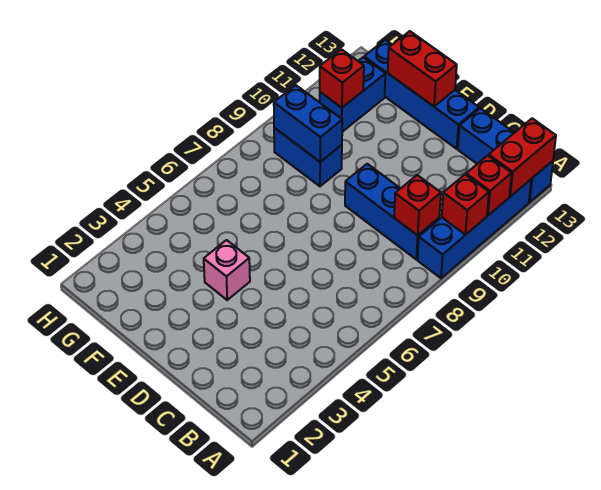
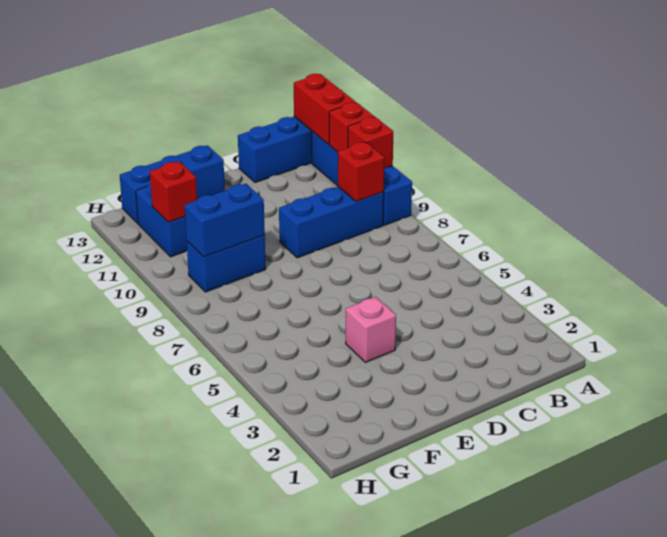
blue brick D13:G13 level 1 -> blue brick E13:G13 level 1
red brick E13:F13 level 2 -> none

